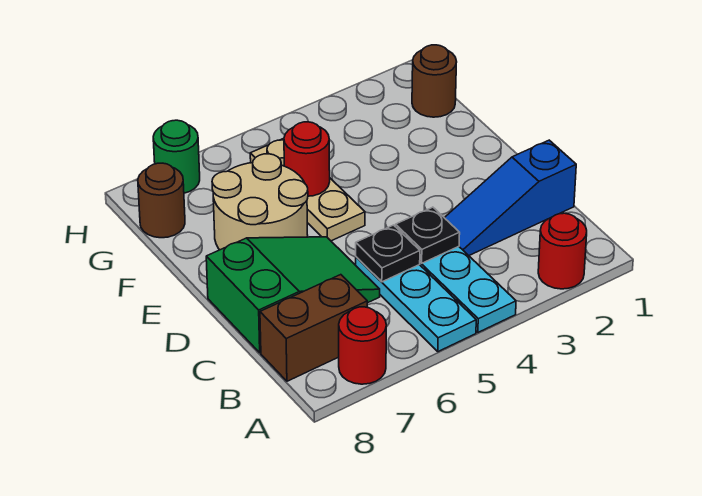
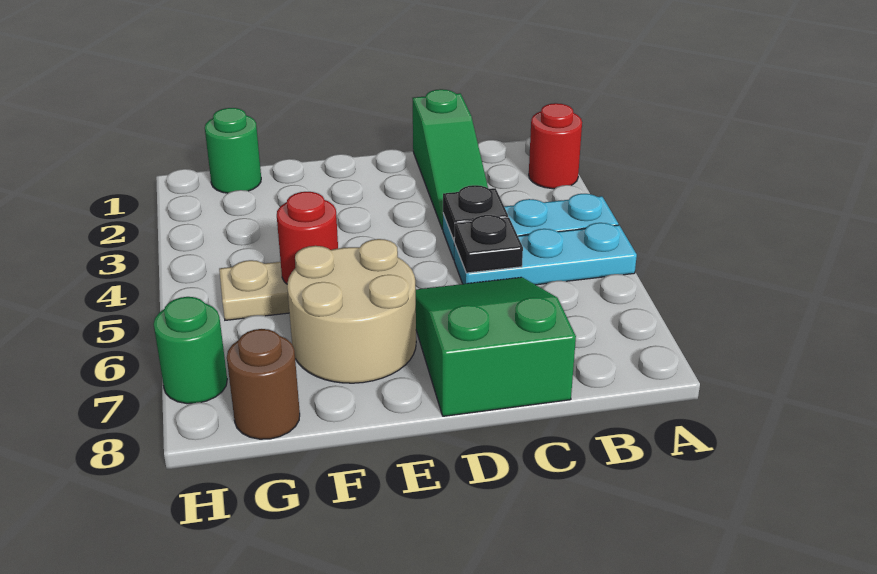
red round brick A7 level 1 -> none
brown brick B7:B8 level 1 -> none
blue slope C1:C3 level 1 top 1 -> green slope C1:C3 level 1 top 1
brown round brick G1 level 1 -> green round brick G1 level 1

